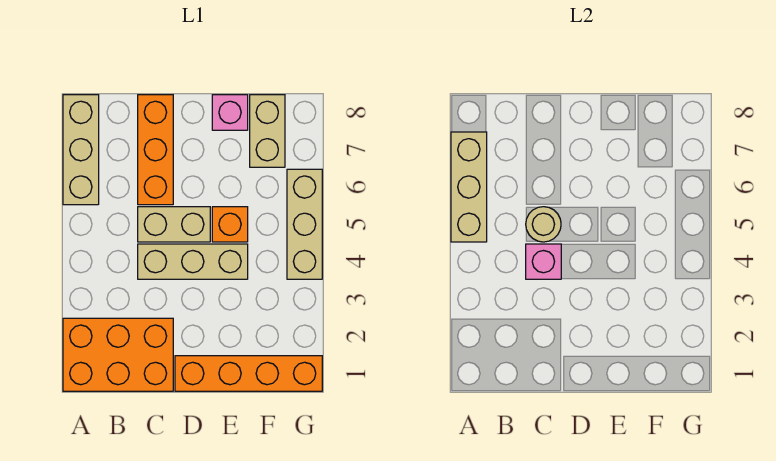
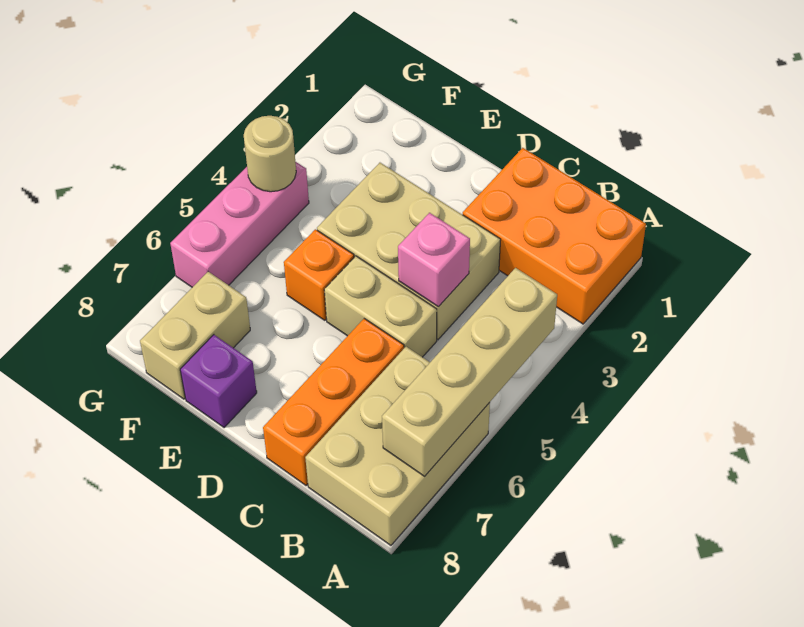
tan brick A5:A7 level 2 -> tan brick A4:A7 level 2
tan brick A6:A8 level 1 -> tan brick A6:B8 level 1
tan brick C4:E4 level 1 -> tan brick C3:E4 level 1
tan round brick C5 level 2 -> tan round brick G4 level 2
orange brick D1:G1 level 1 -> none
pink brick E8 level 1 -> purple brick E8 level 1
tan brick G4:G6 level 1 -> pink brick G4:G6 level 1

